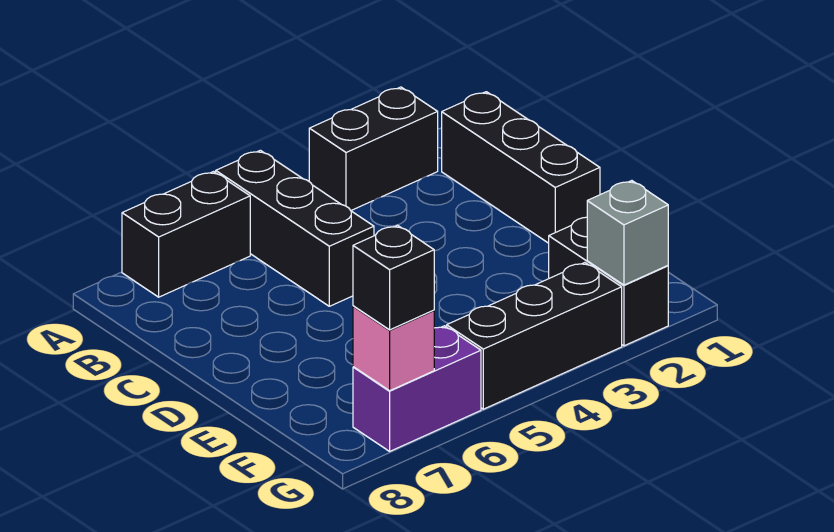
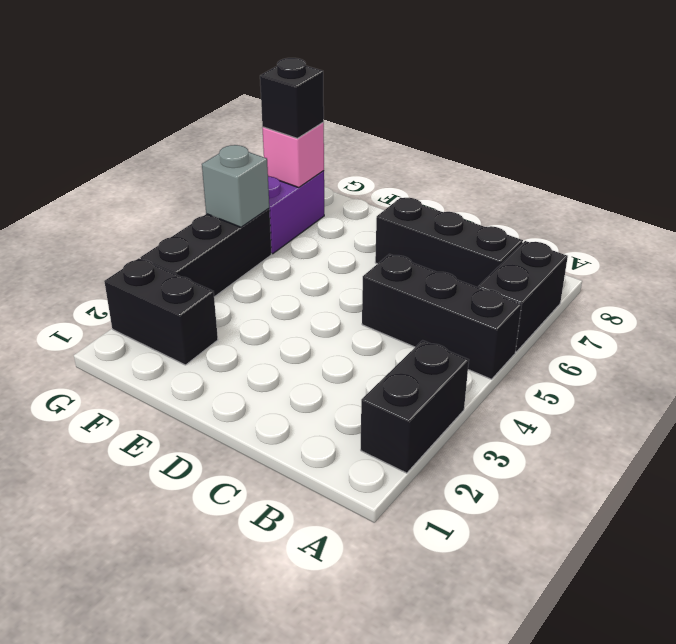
black brick B1:D1 level 1 -> black brick B7:D7 level 1
grey brick G2 level 2 -> grey brick G5 level 2

